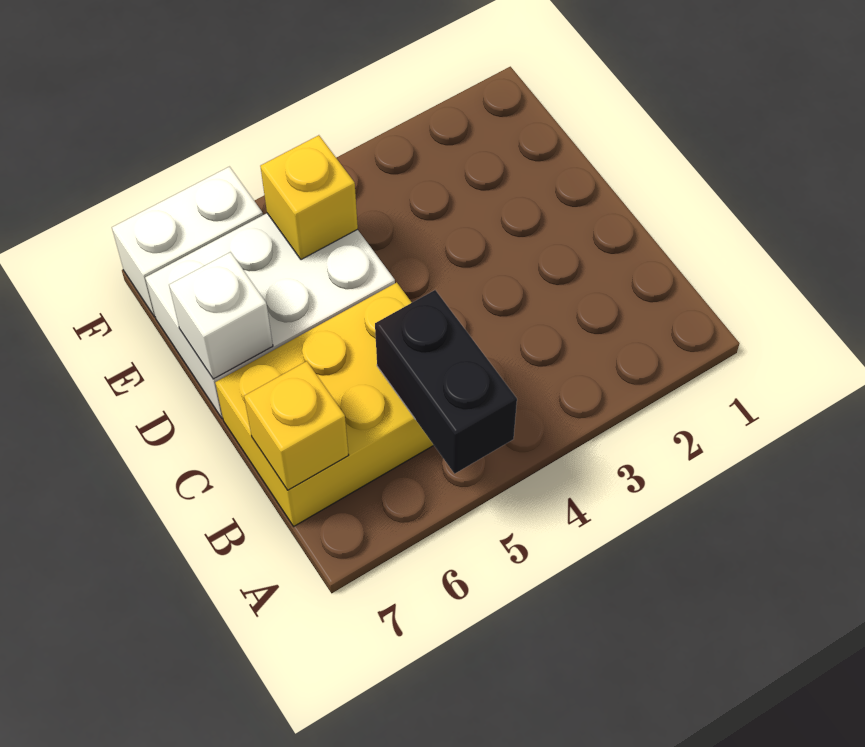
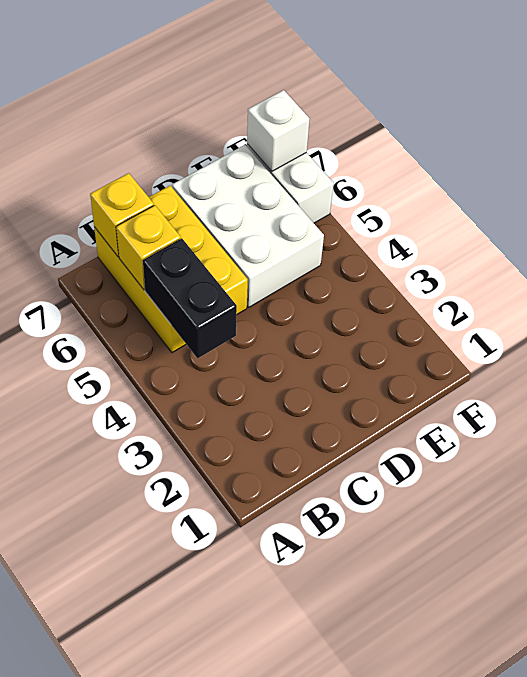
black brick A5:B5 level 2 -> black brick B4:B5 level 2
white brick D7 level 2 -> white brick F7 level 2
yellow brick E5 level 2 -> yellow brick B6 level 2

